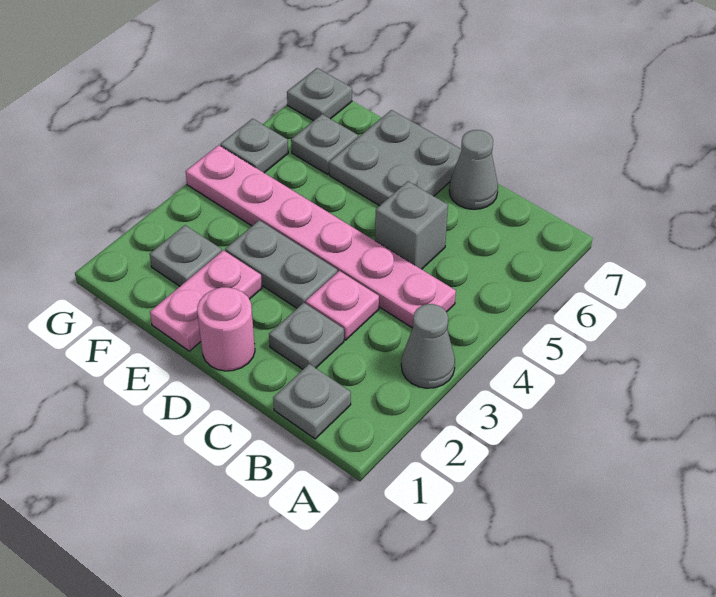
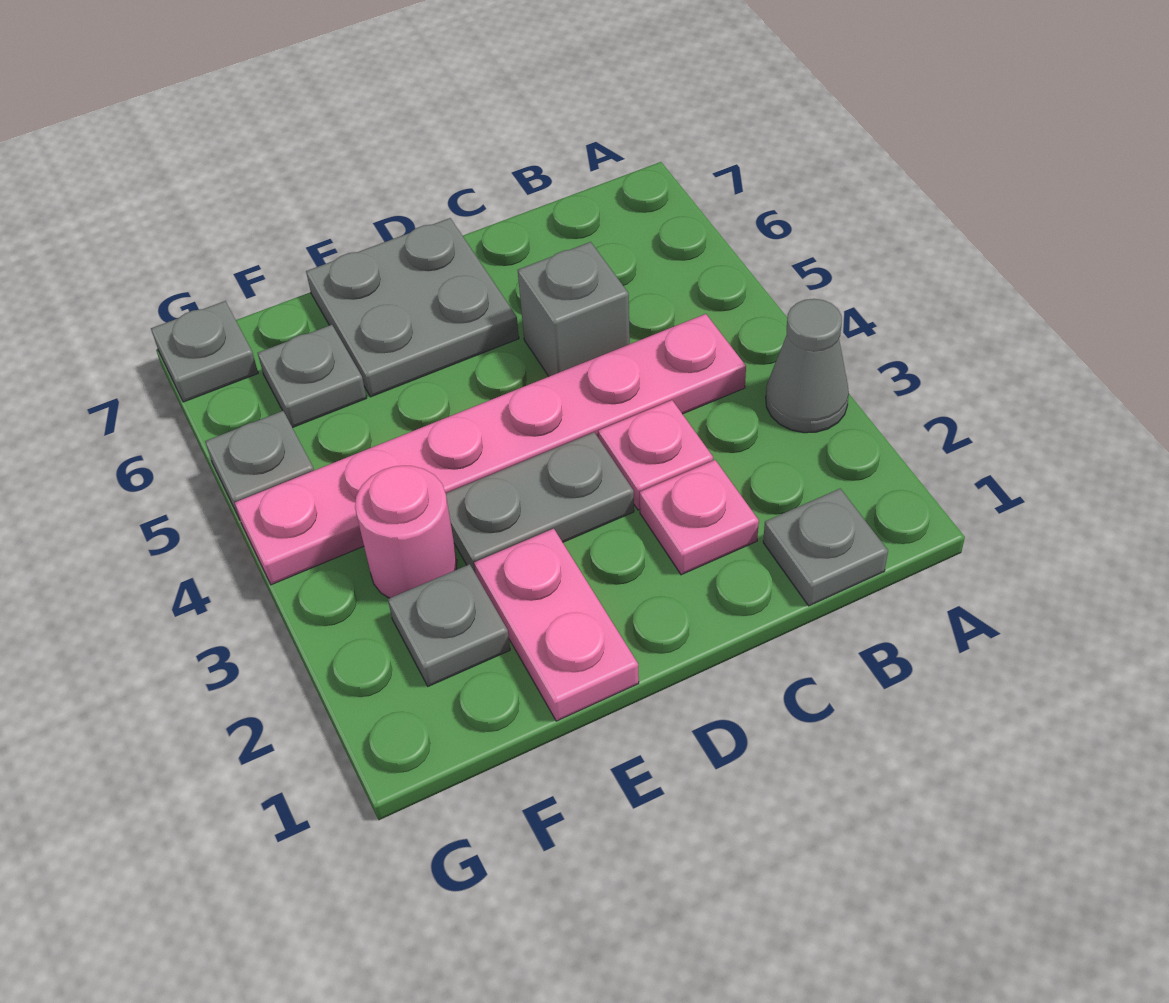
grey plate C2 level 1 -> pink plate C2 level 1
grey cone C7 level 1 -> none
pink round brick D1 level 1 -> pink round brick F3 level 1

